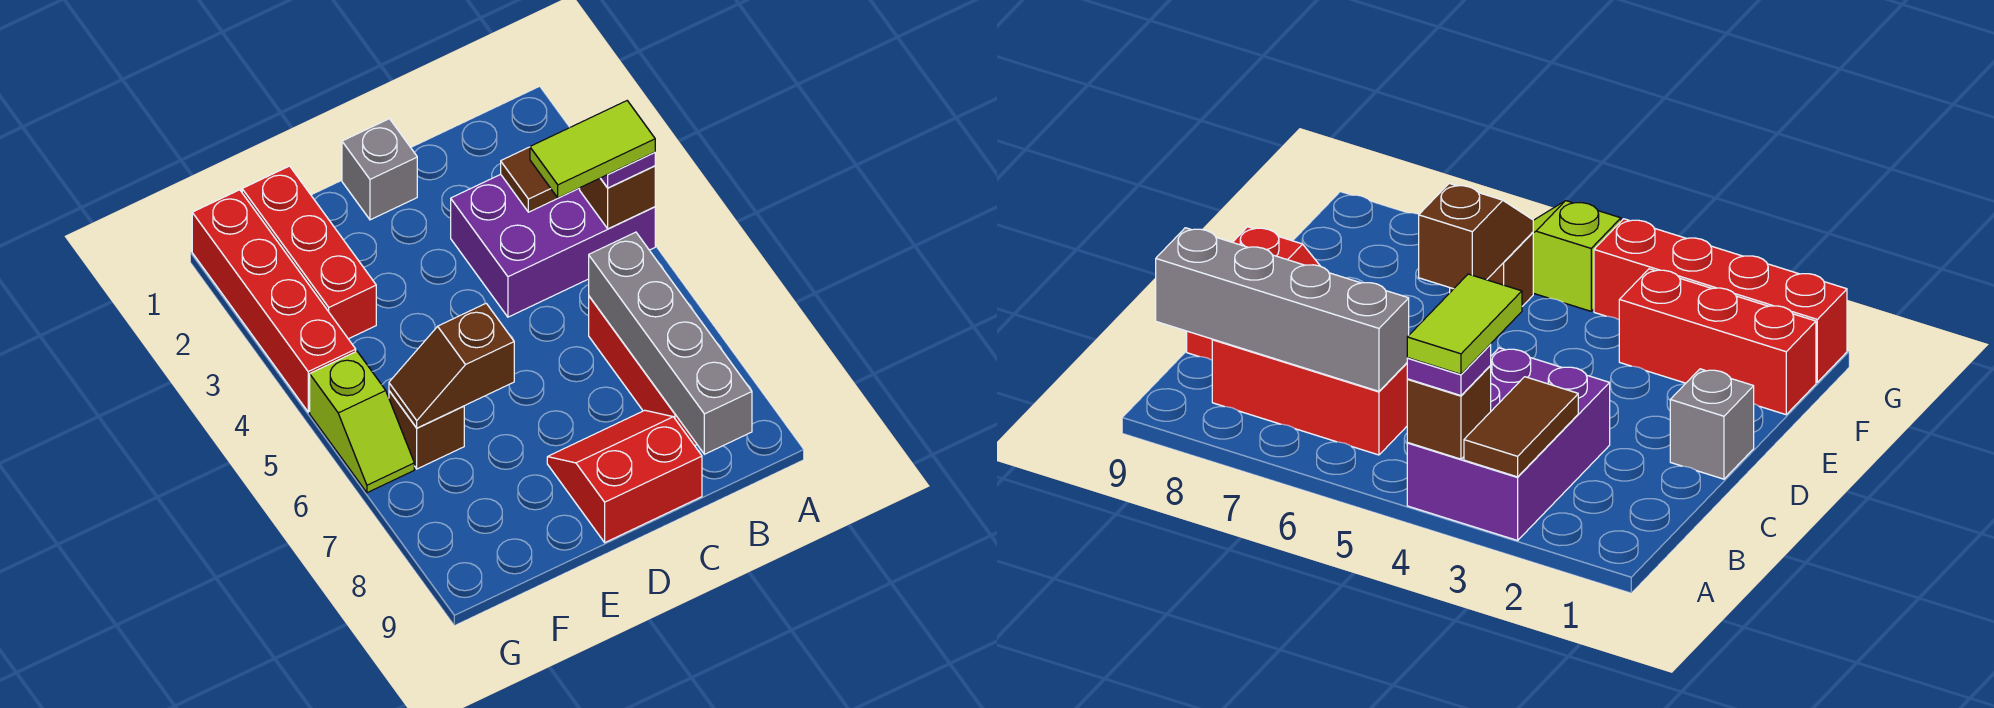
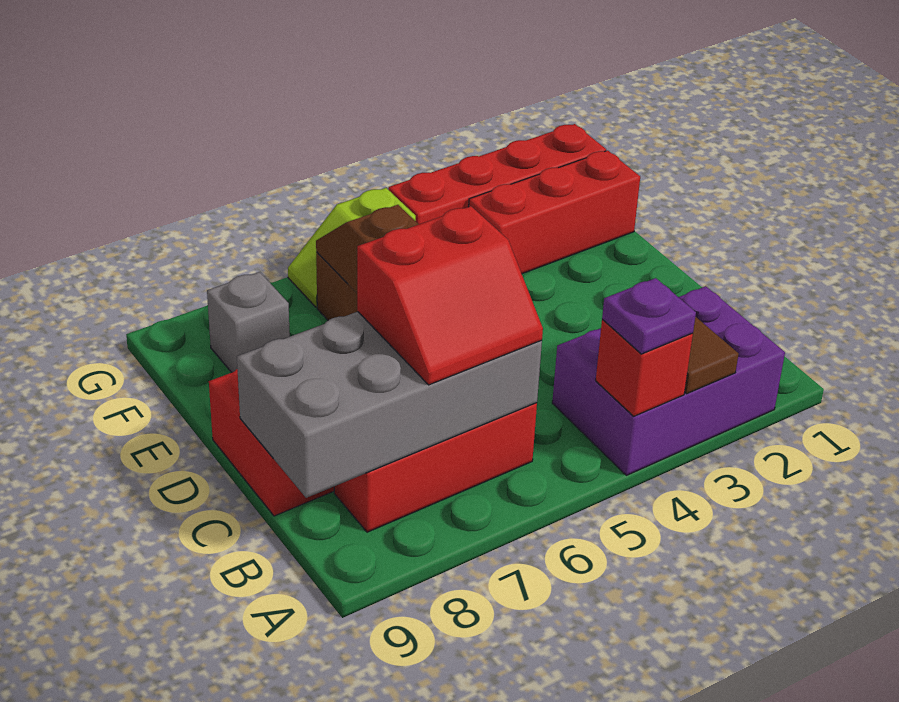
purple brick A3:C4 level 1 -> purple brick A2:B4 level 1
brown brick A4 level 2 -> red brick A4 level 2
lime tile A4:B4 level 4 -> none
grey brick B6:B9 level 2 -> grey brick B6:C9 level 2
none -> red slope B6:C7 level 3 top C
grey brick D1 level 1 -> grey brick F8 level 1

